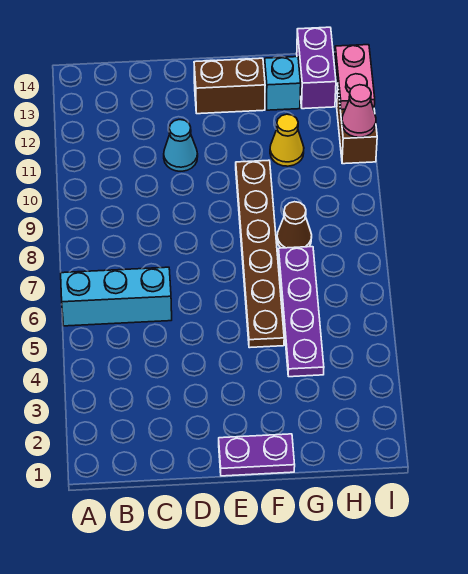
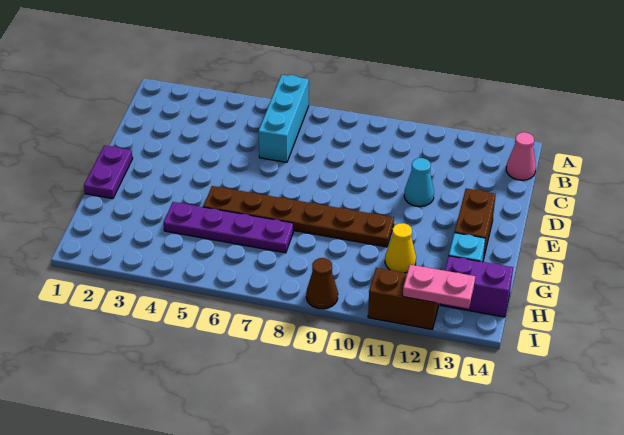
brown cone G8 level 1 -> brown cone I9 level 1
pink cone I11 level 2 -> pink cone B14 level 1

